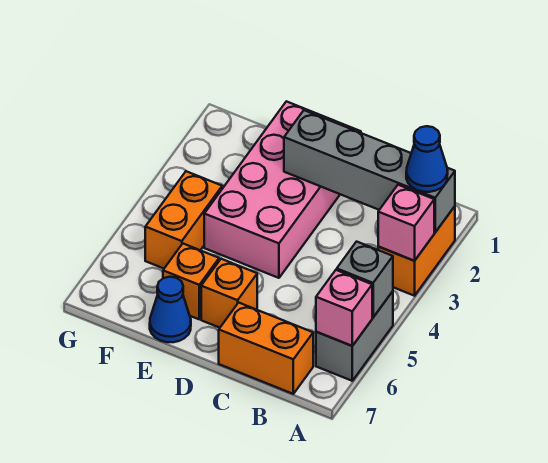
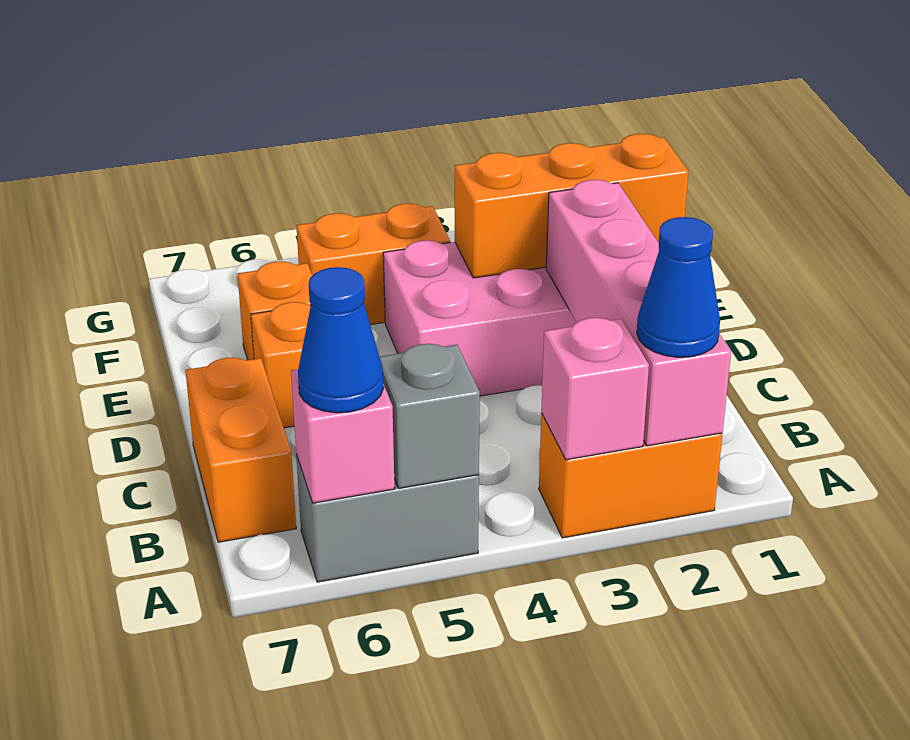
grey brick A2:D2 level 2 -> pink brick A2:D2 level 2
none -> orange brick E1:E3 level 2
blue cone E7 level 1 -> blue cone A6 level 3

